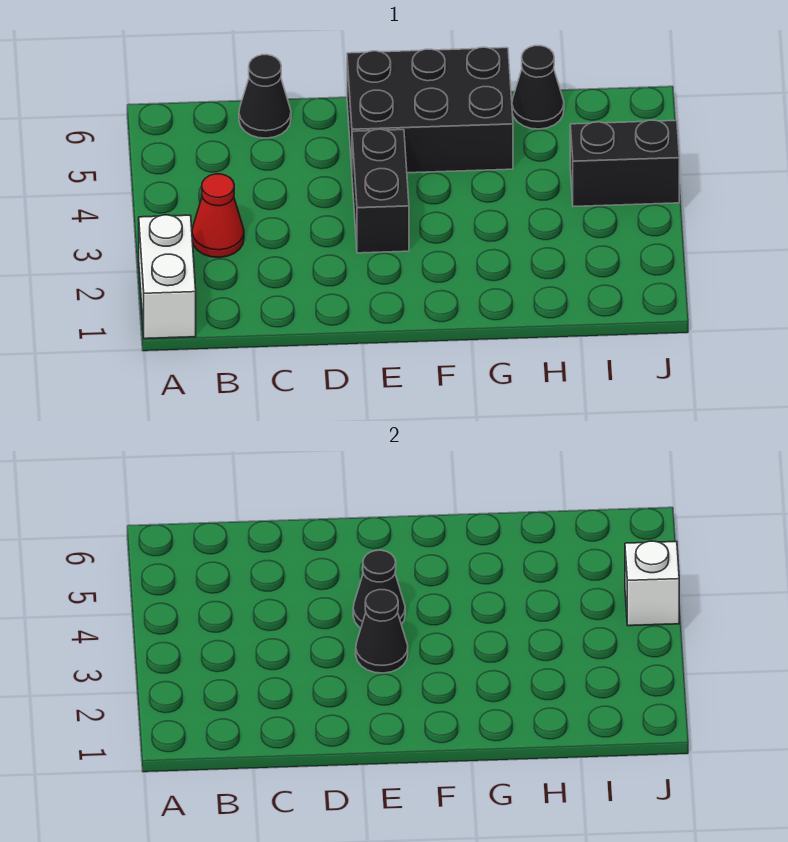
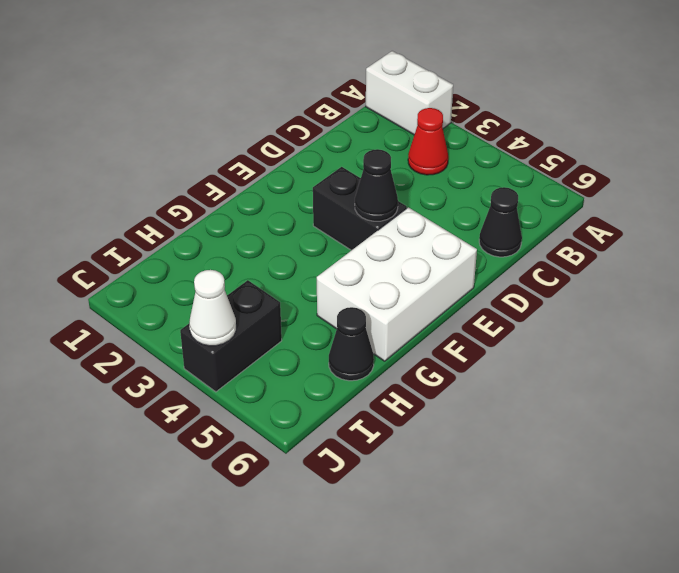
black cone E3 level 2 -> none
black brick E5:G6 level 1 -> white brick E5:G6 level 1
white brick J4 level 2 -> white cone J4 level 2

